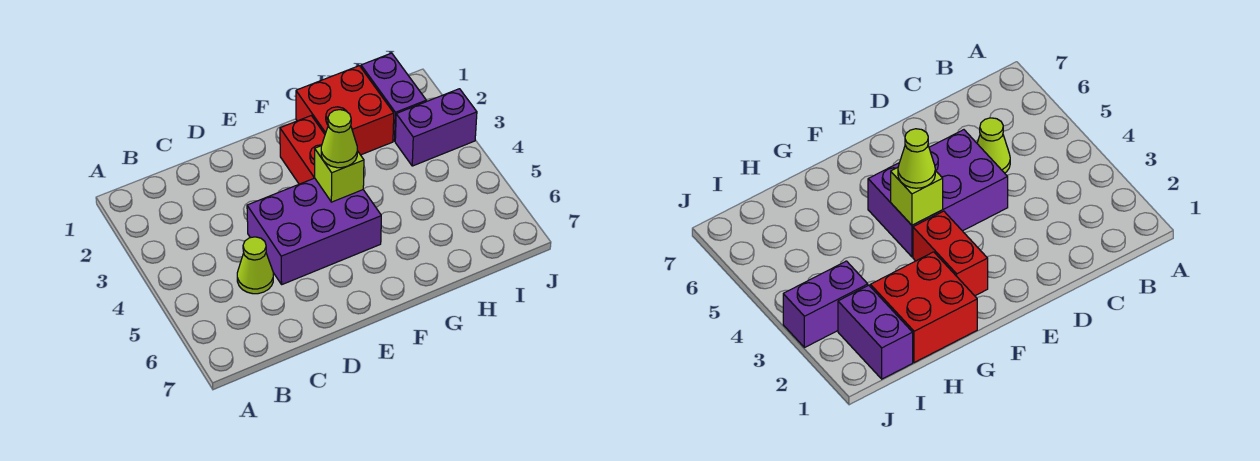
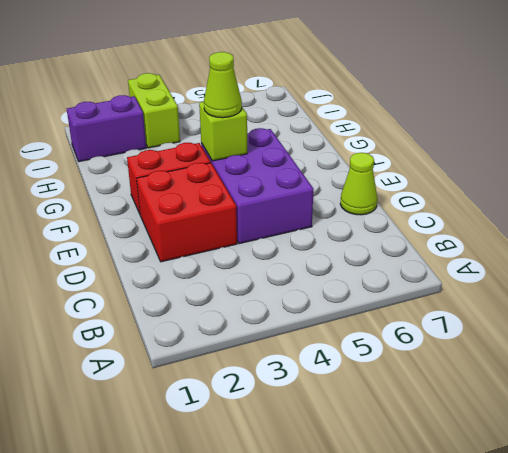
lime cone C5 level 1 -> lime cone D7 level 1
red brick G1:H2 level 1 -> red brick D2:E3 level 1
purple brick I3:J3 level 1 -> lime brick I3:J3 level 1

